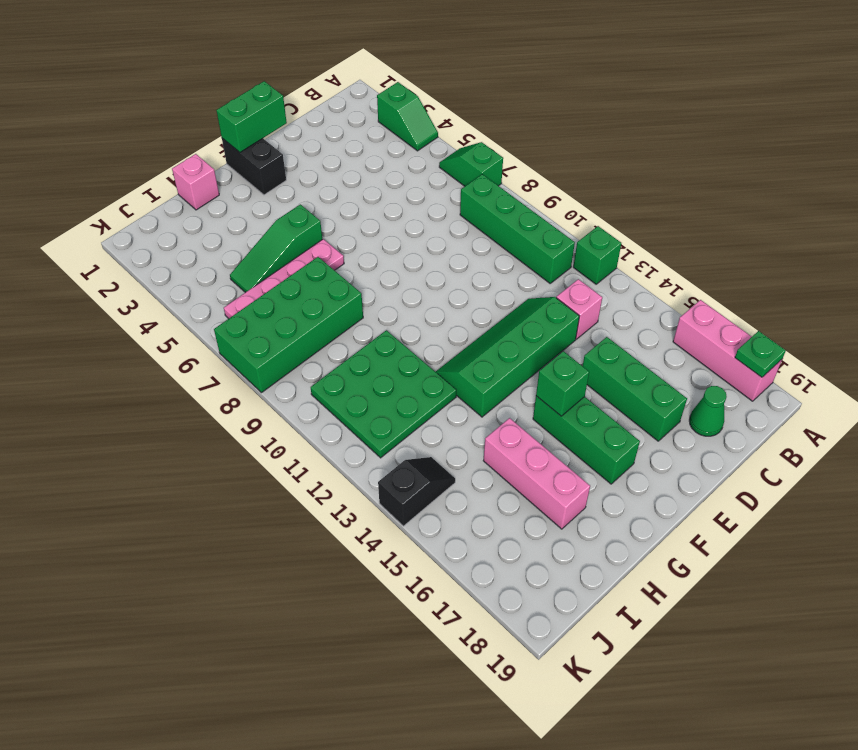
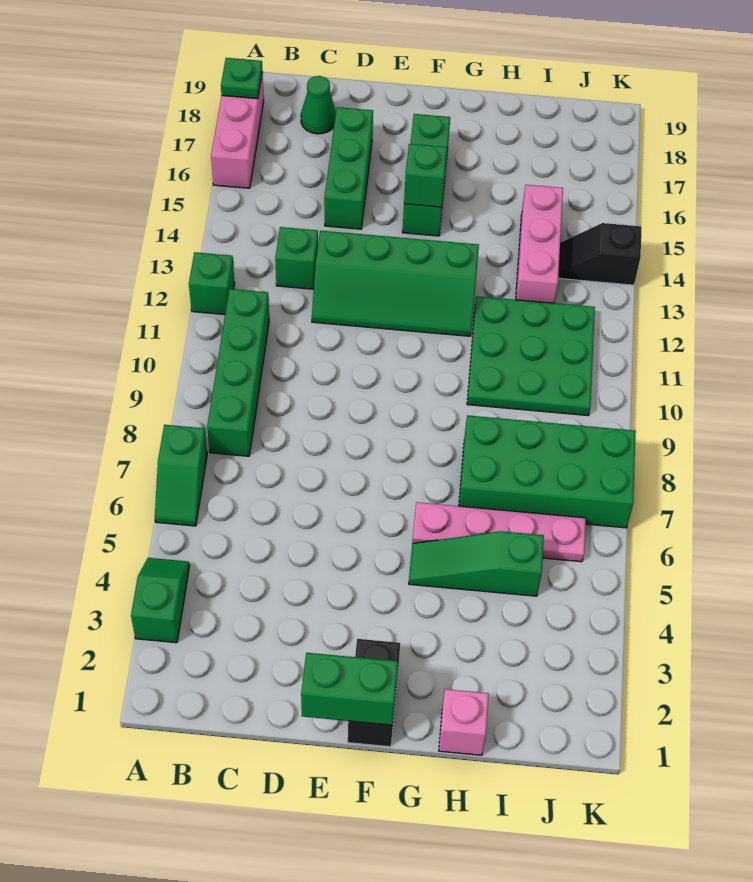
pink brick C13 level 1 -> green brick C13 level 1
green slope G5:I5 level 1 top G -> green slope G5:I5 level 1 top I
pink brick H15:H17 level 1 -> pink brick I13:I15 level 1

